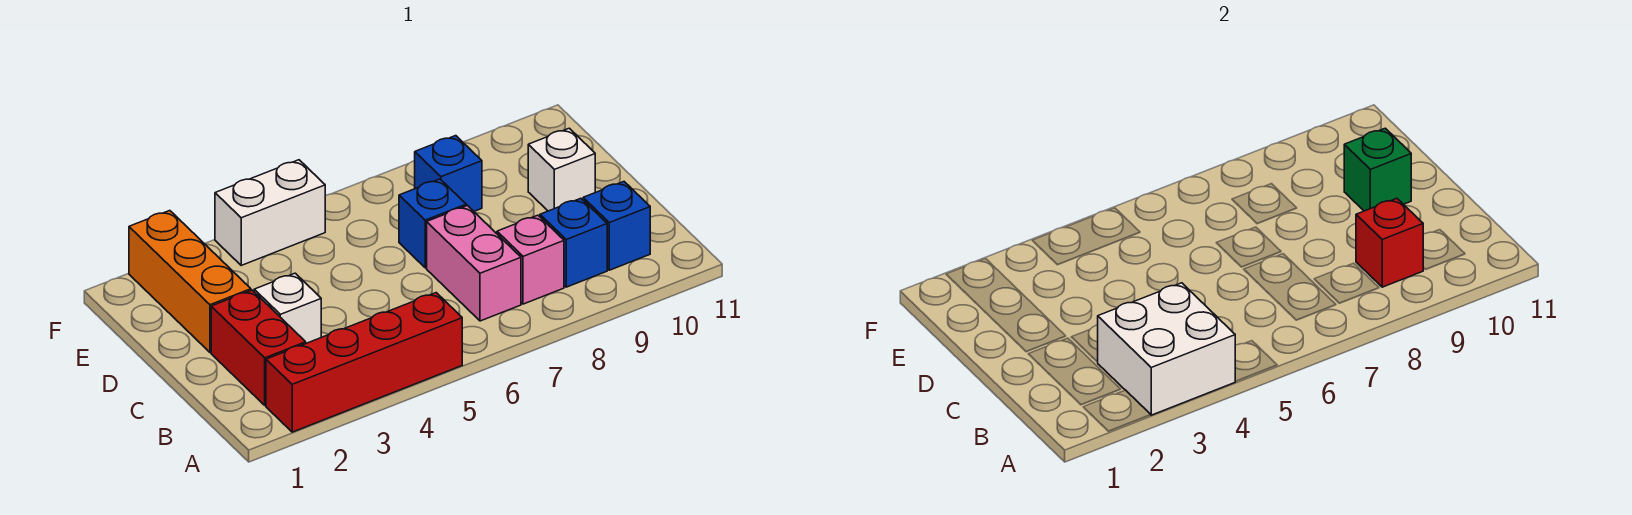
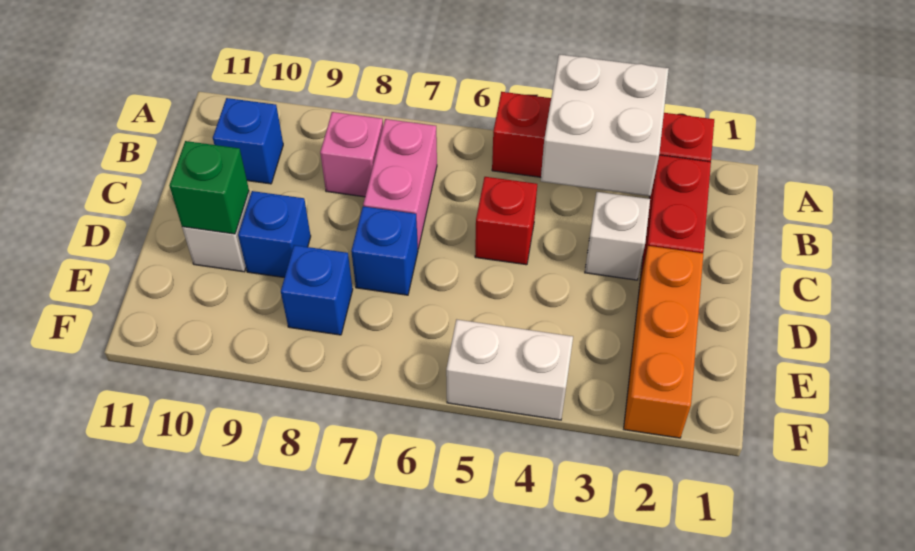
blue brick B9 level 1 -> blue brick D9 level 1
red brick B9 level 2 -> red brick C5 level 1

